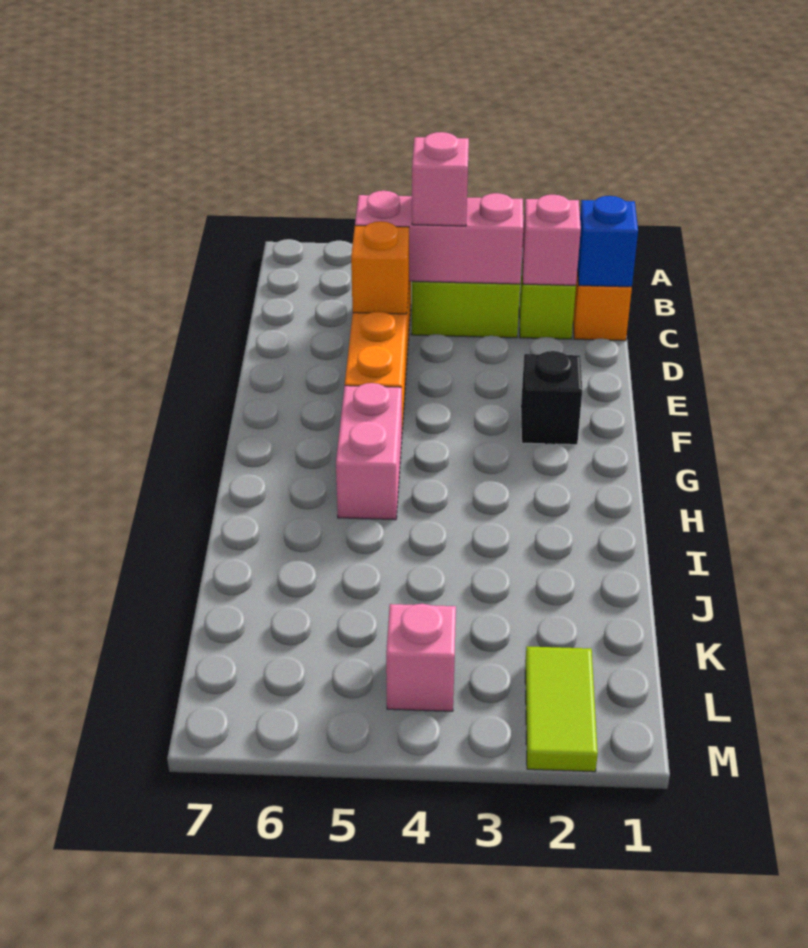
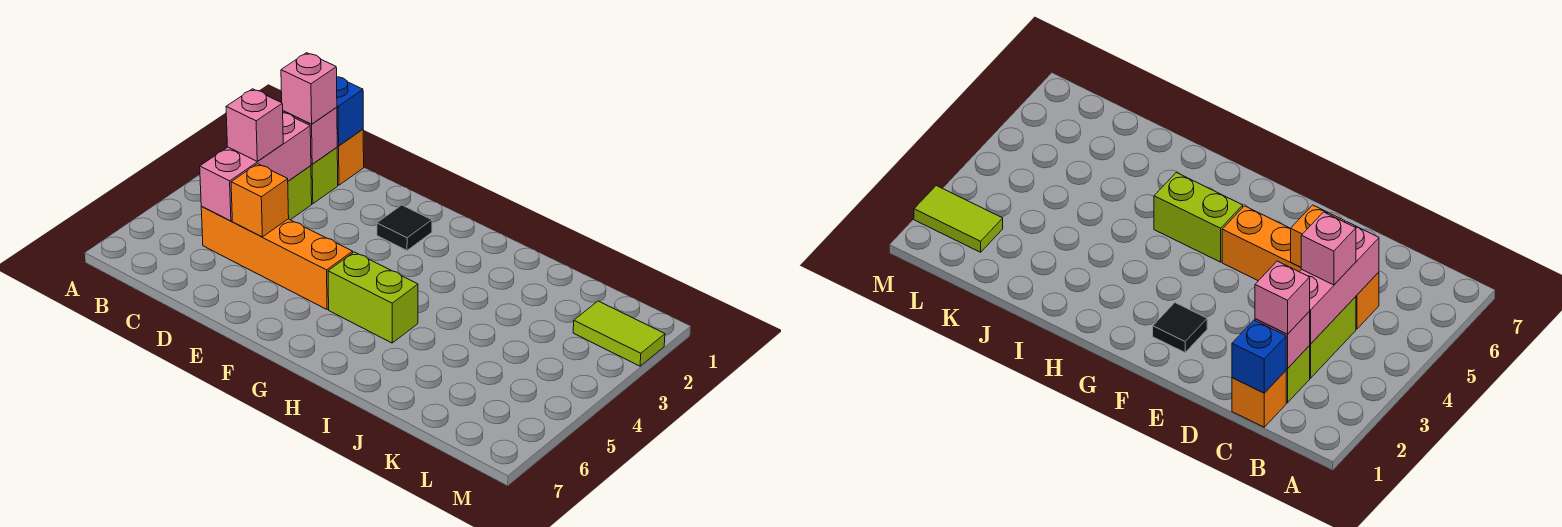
black brick F2 level 1 -> black tile F2 level 1
pink brick G5:H5 level 1 -> lime brick G5:H5 level 1
pink brick L4 level 1 -> pink brick C2 level 3

